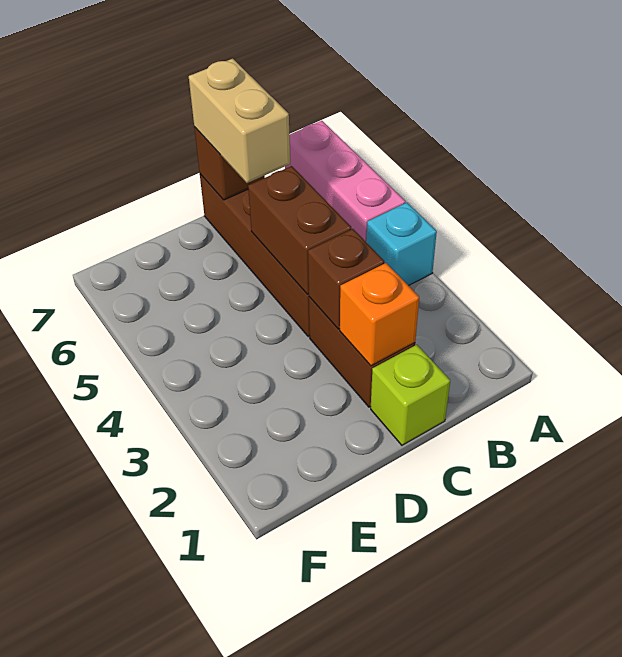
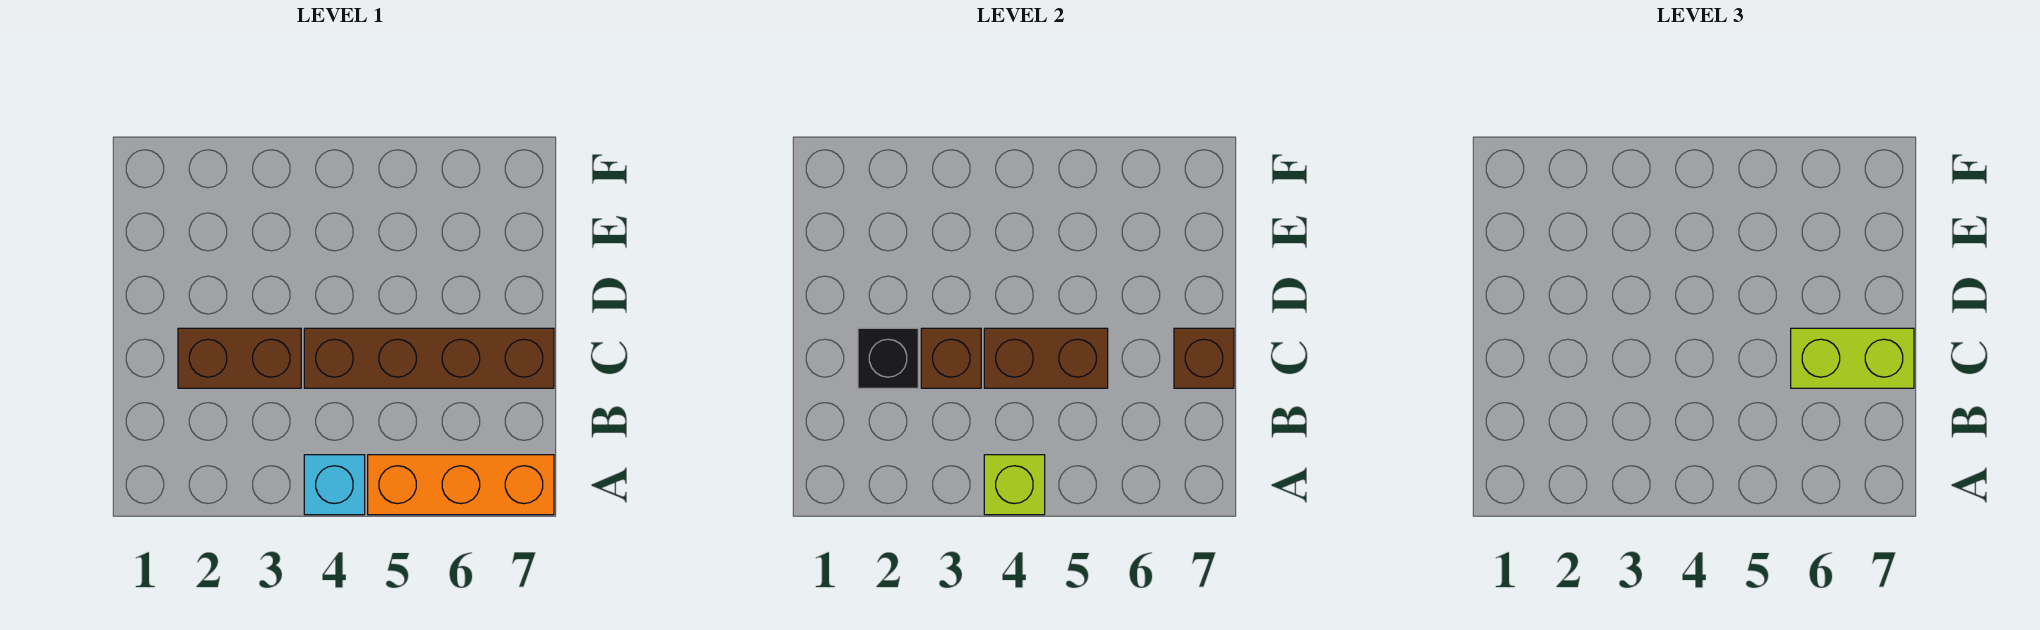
pink brick A5:A7 level 1 -> orange brick A5:A7 level 1
lime brick C1 level 1 -> lime brick A4 level 2
orange brick C2 level 2 -> black brick C2 level 2
tan brick C6:C7 level 3 -> lime brick C6:C7 level 3

